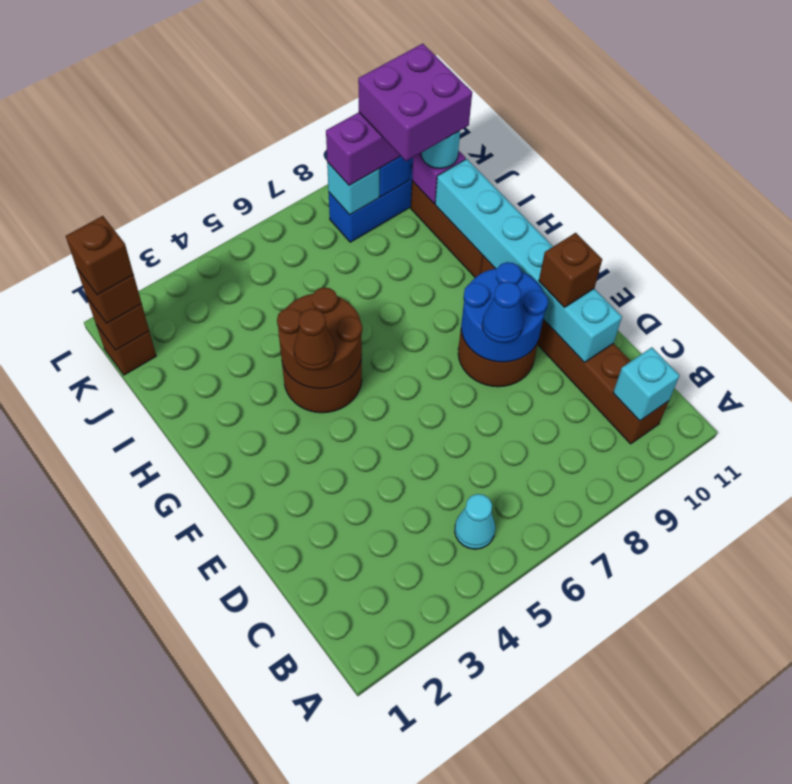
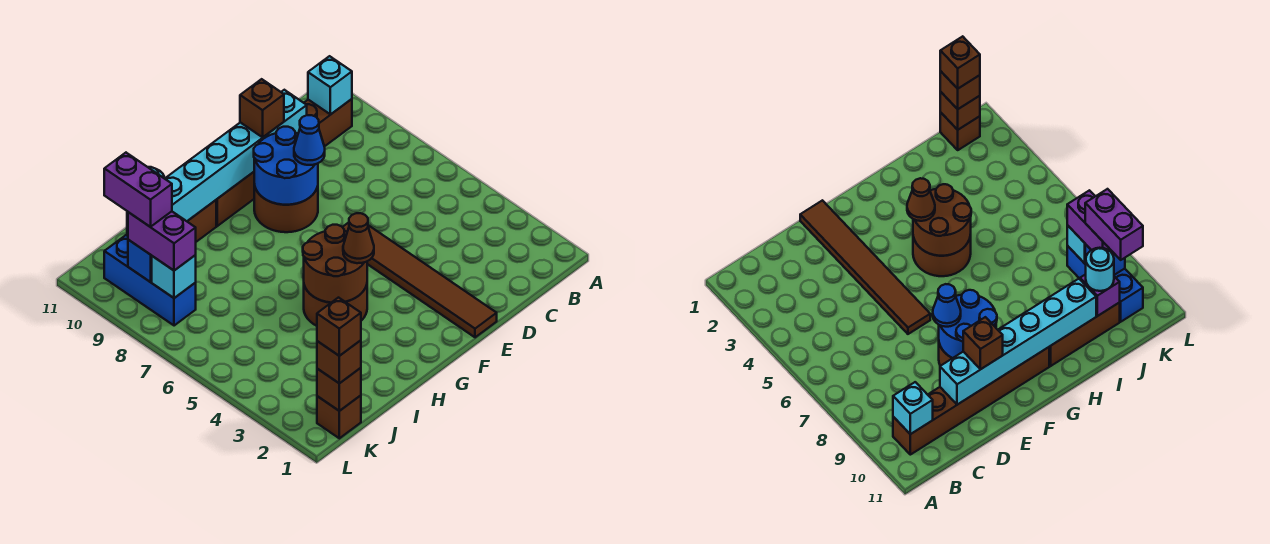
cyan cone B5 level 1 -> none
none -> brown tile E1:E6 level 1
purple brick J9:K10 level 4 -> purple brick K9:K10 level 4

